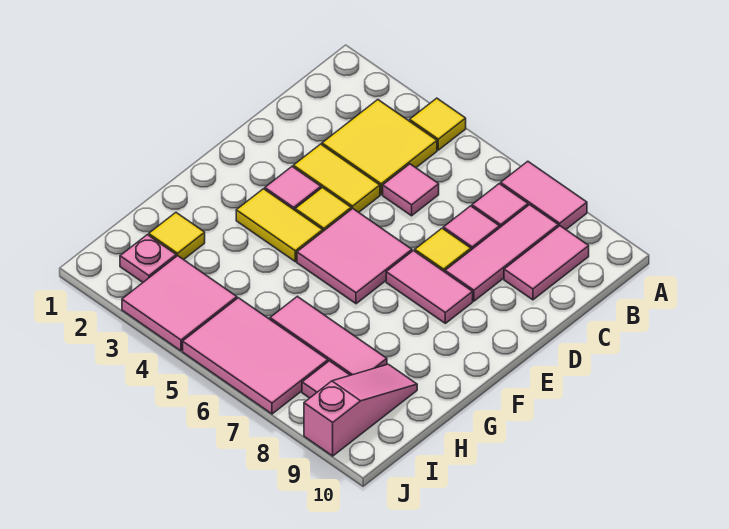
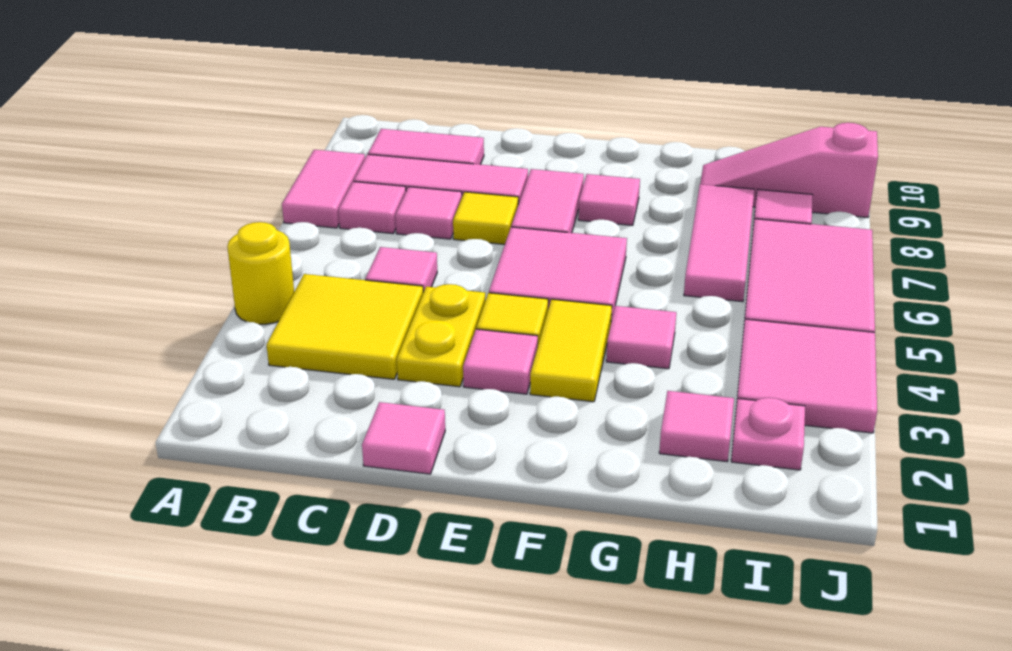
yellow tile A4 level 1 -> yellow round brick A4 level 1
none -> pink tile D1 level 1
yellow tile D3:D4 level 1 -> yellow plate D3:D4 level 1
none -> pink tile F8 level 1
none -> pink tile G4 level 1
yellow tile H2 level 1 -> pink tile H2 level 1

